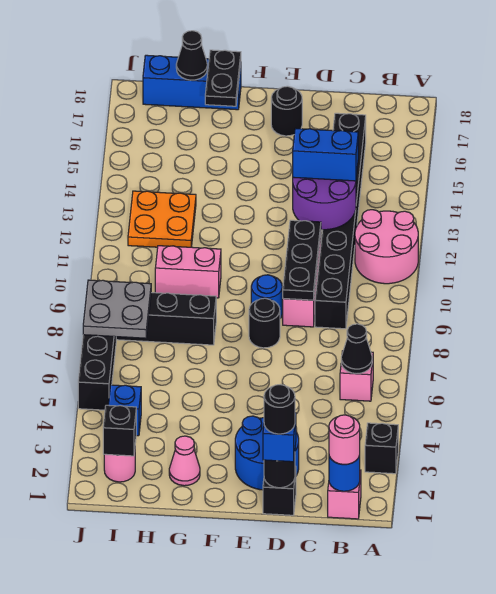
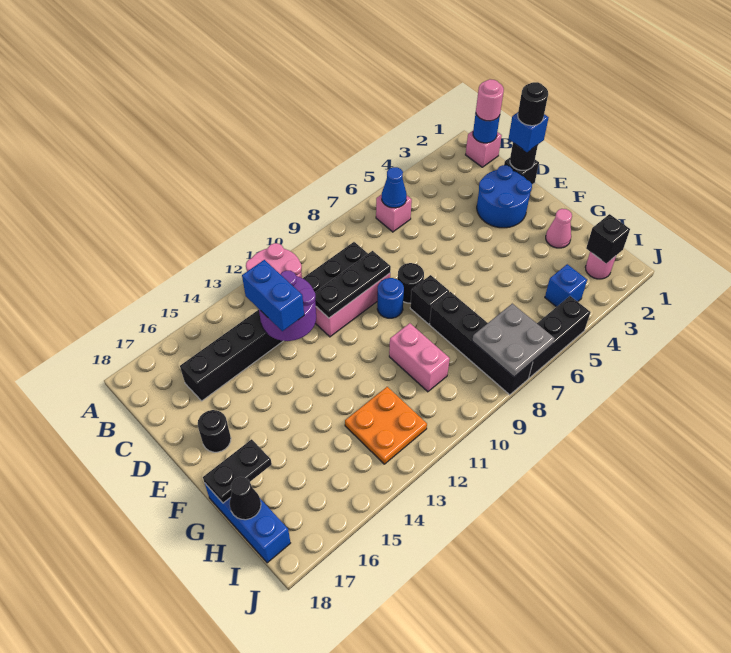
black brick A3 level 1 -> black brick F8 level 1
black cone B6 level 2 -> blue cone B6 level 2

